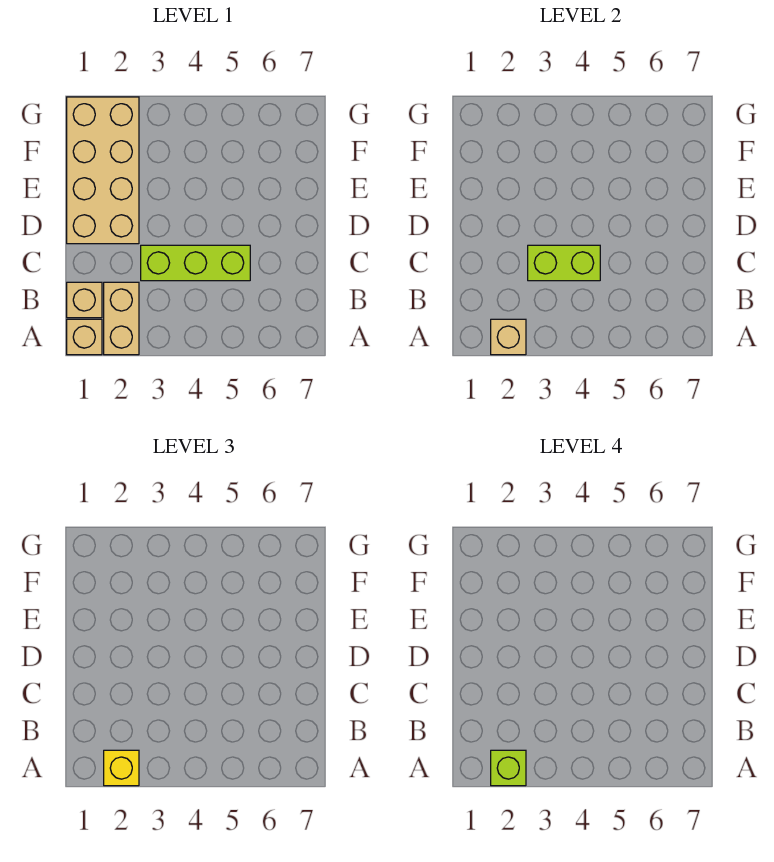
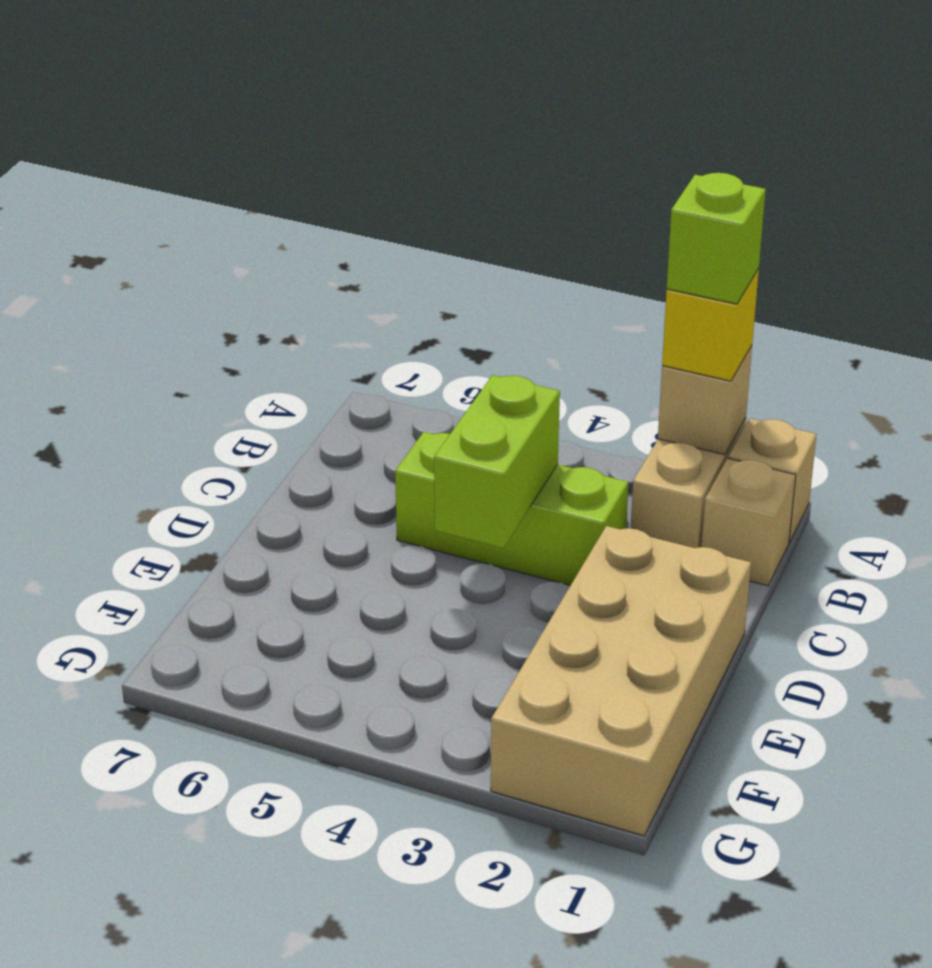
lime brick C3:C4 level 2 -> lime brick C4:D4 level 2

